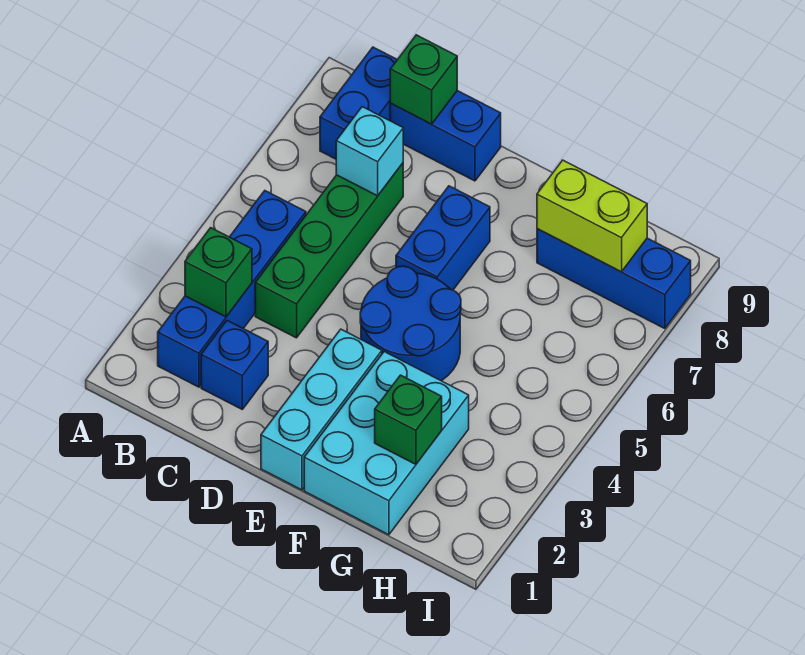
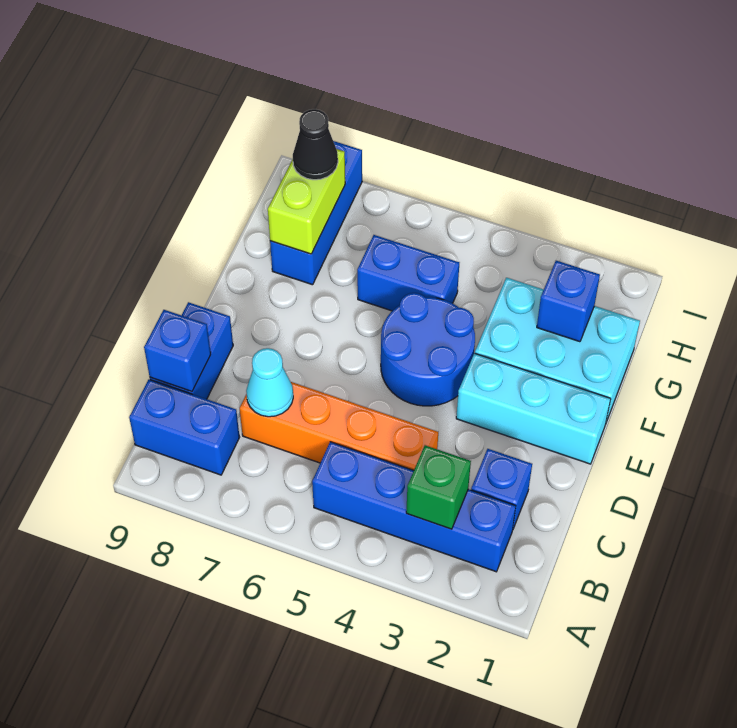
green brick C4:C7 level 1 -> orange brick C4:C7 level 1
cyan brick C7 level 2 -> cyan cone C7 level 2
green brick C9 level 2 -> blue brick C9 level 2
blue brick E6:E7 level 1 -> blue brick G5:G6 level 1
green brick G2 level 2 -> blue brick G2 level 2
none -> black cone H8 level 3

